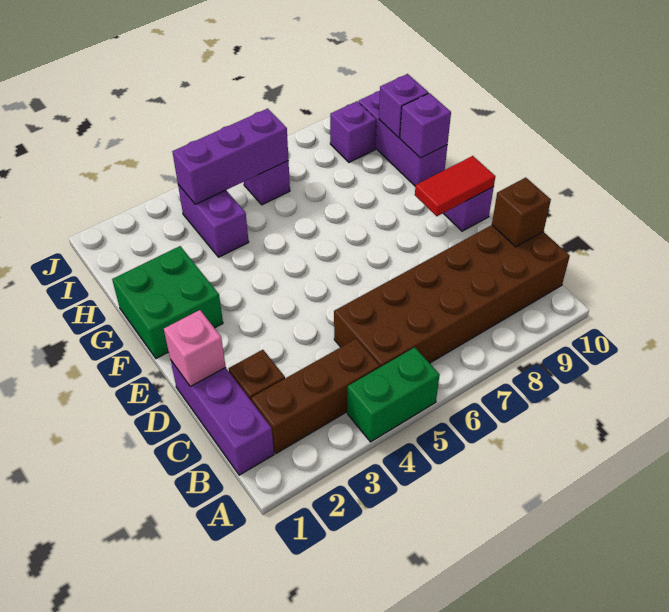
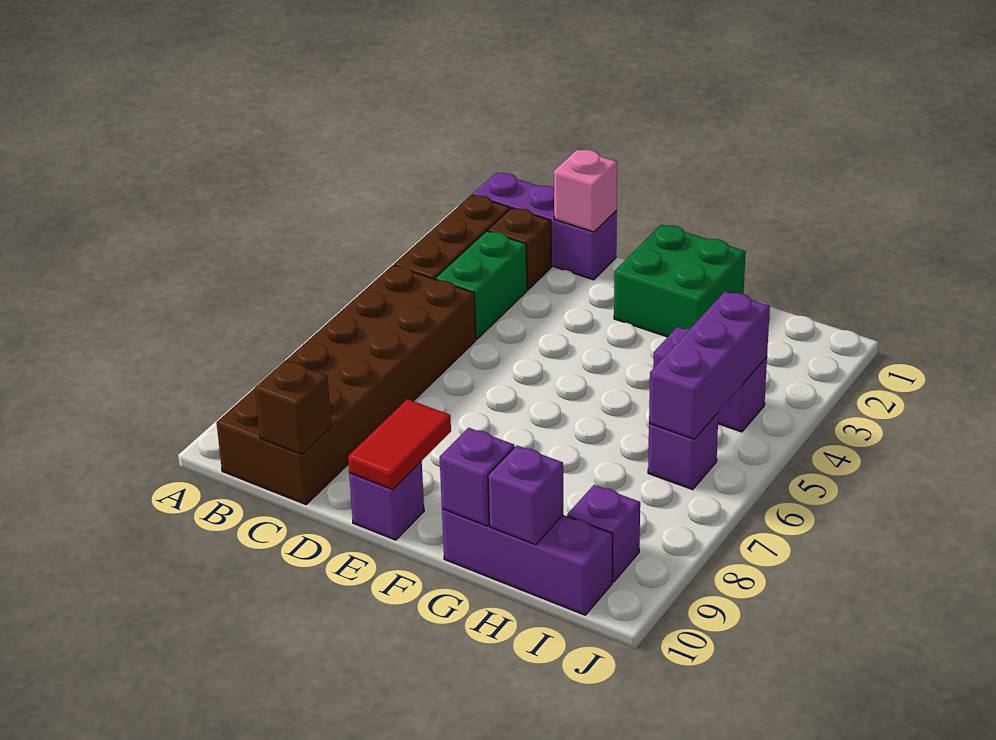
green brick A4:A5 level 1 -> green brick C3:C4 level 1

